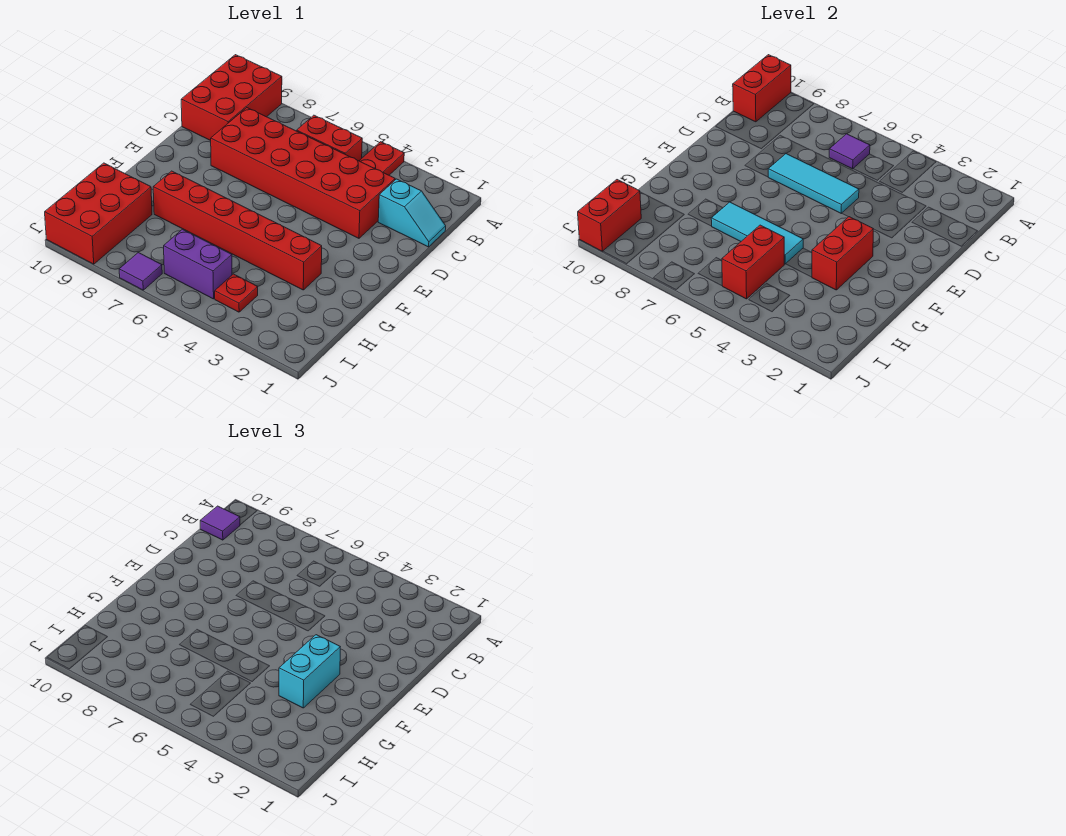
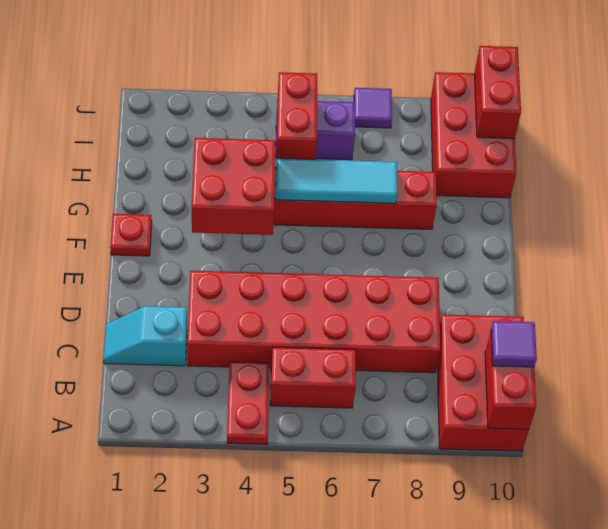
purple tile B6 level 2 -> none
cyan tile D5:D7 level 2 -> none
red brick F3:G3 level 2 -> red brick F3:G4 level 2
cyan brick F3:G3 level 3 -> none
red plate I4 level 1 -> red plate F1 level 1

